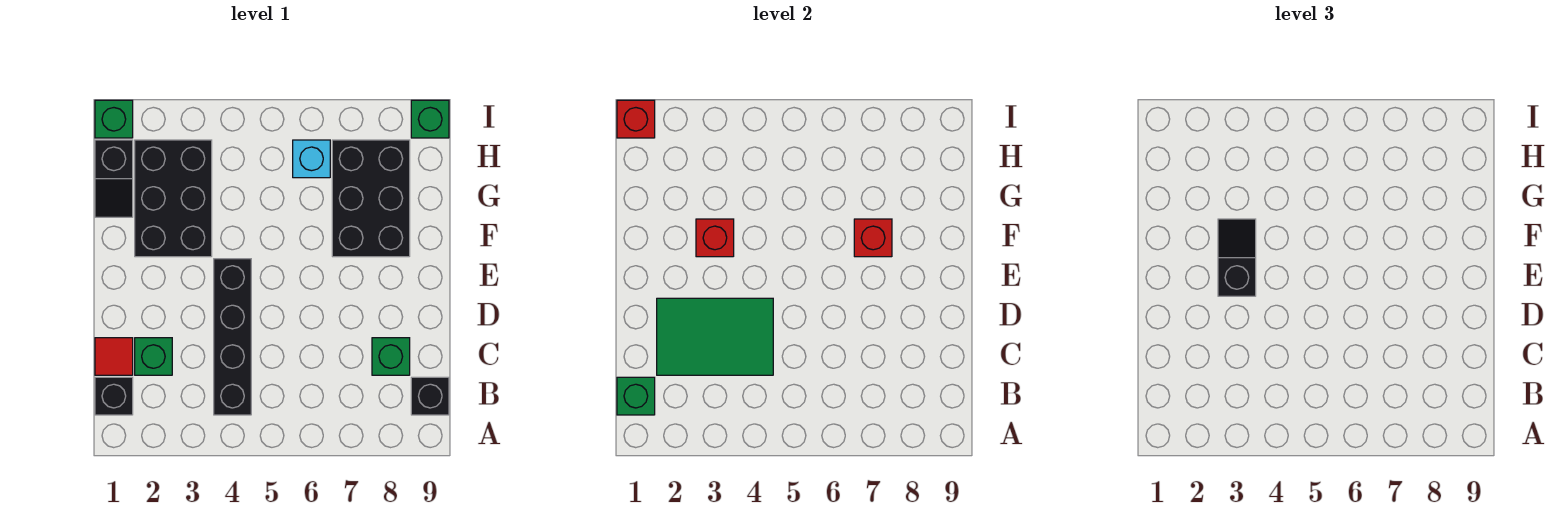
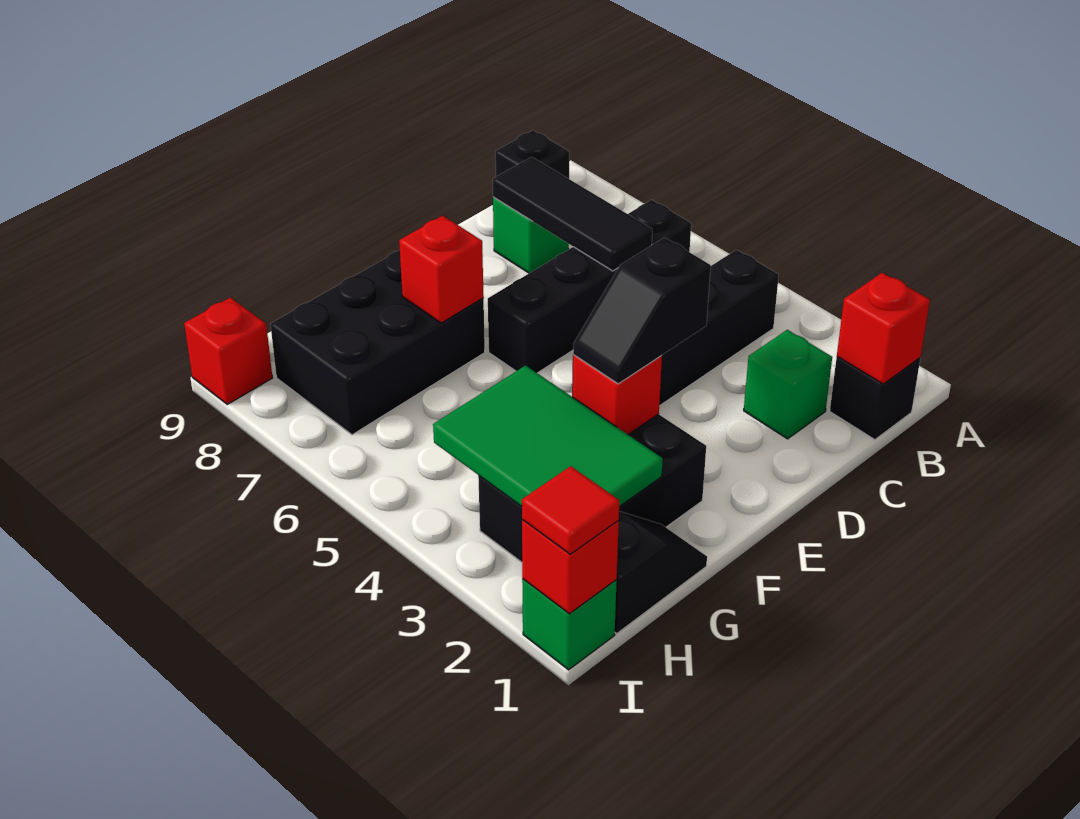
green brick B1 level 2 -> red brick B1 level 2
none -> black brick B6:E6 level 1
red tile C1 level 1 -> red tile I1 level 3
green tile C2:D4 level 2 -> green tile G2:H4 level 2
none -> black tile C6:C8 level 2
cyan brick H6 level 1 -> none
green brick I9 level 1 -> red brick I9 level 1

